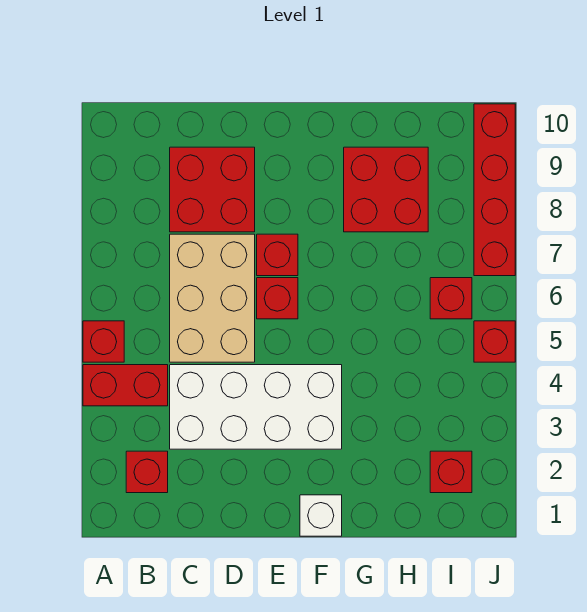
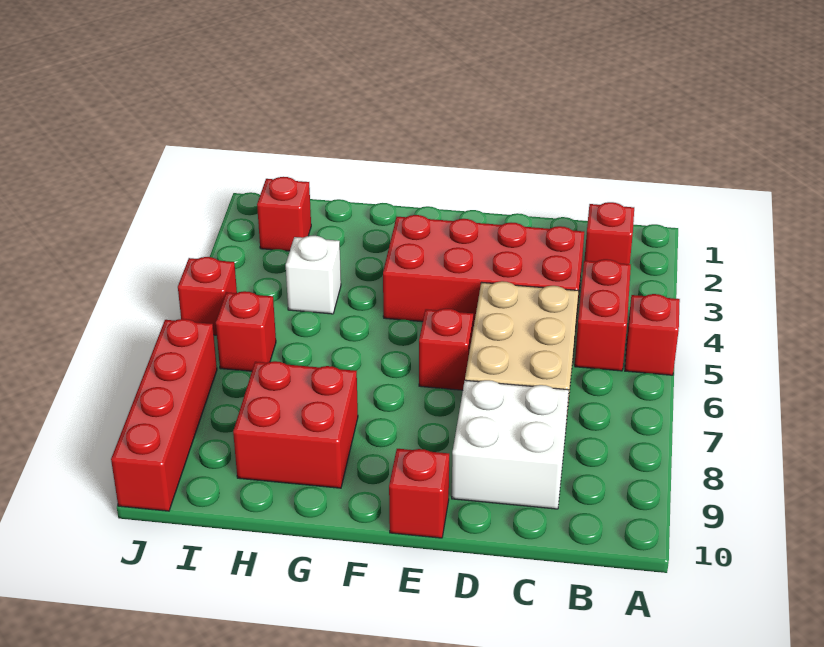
red brick A4:B4 level 1 -> red brick B4:B5 level 1
white brick C3:F4 level 1 -> red brick C3:F4 level 1
red brick C8:D9 level 1 -> white brick C8:D9 level 1
red brick E7 level 1 -> red brick E10 level 1
white brick F1 level 1 -> white brick H4 level 1

